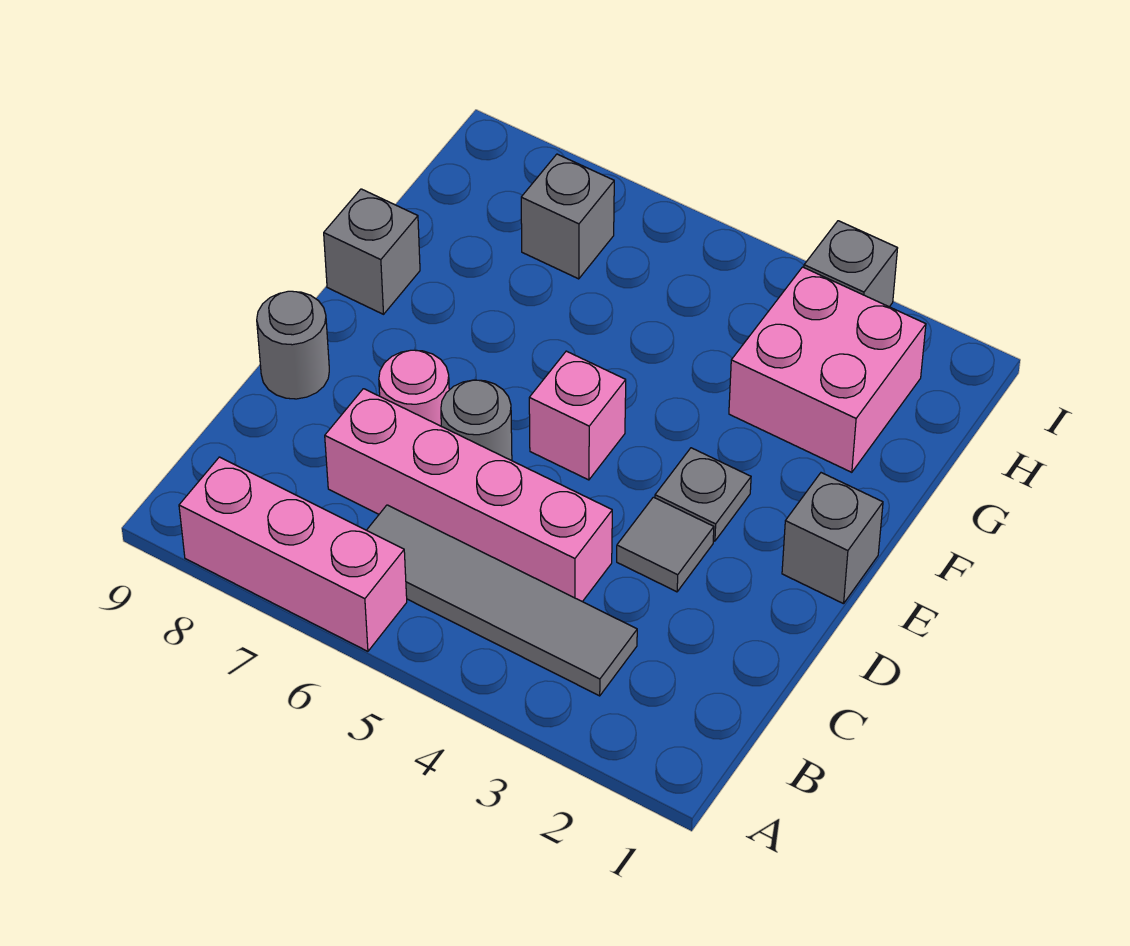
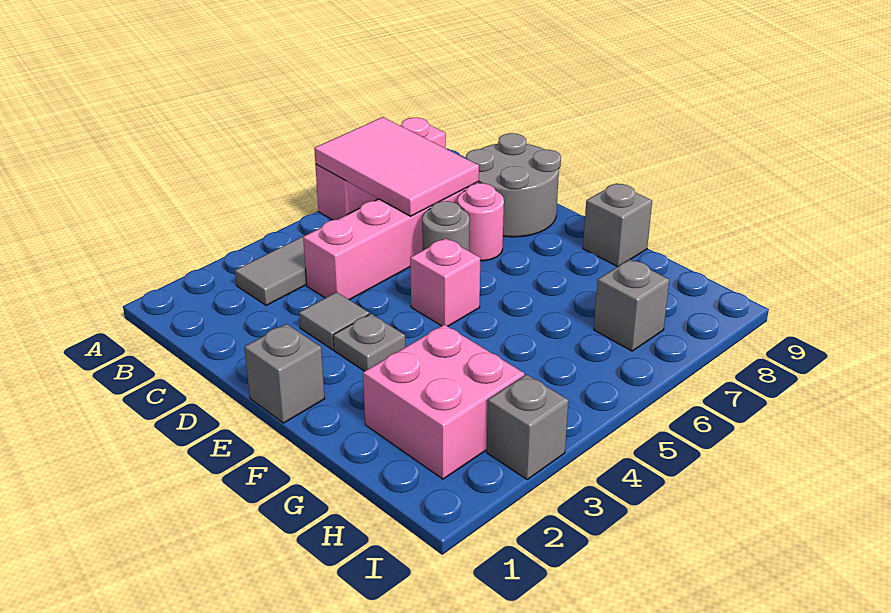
none -> pink tile A6:C7 level 2
grey round brick D9 level 1 -> grey round brick C8:D9 level 1

